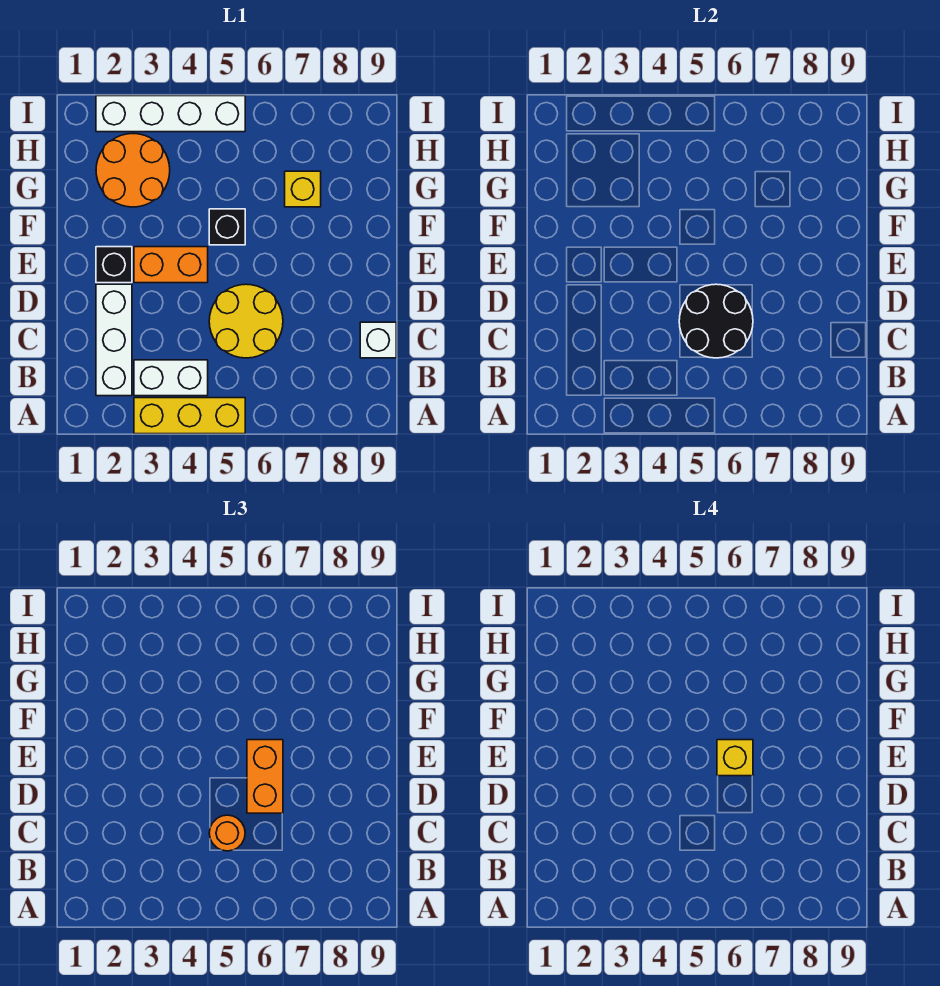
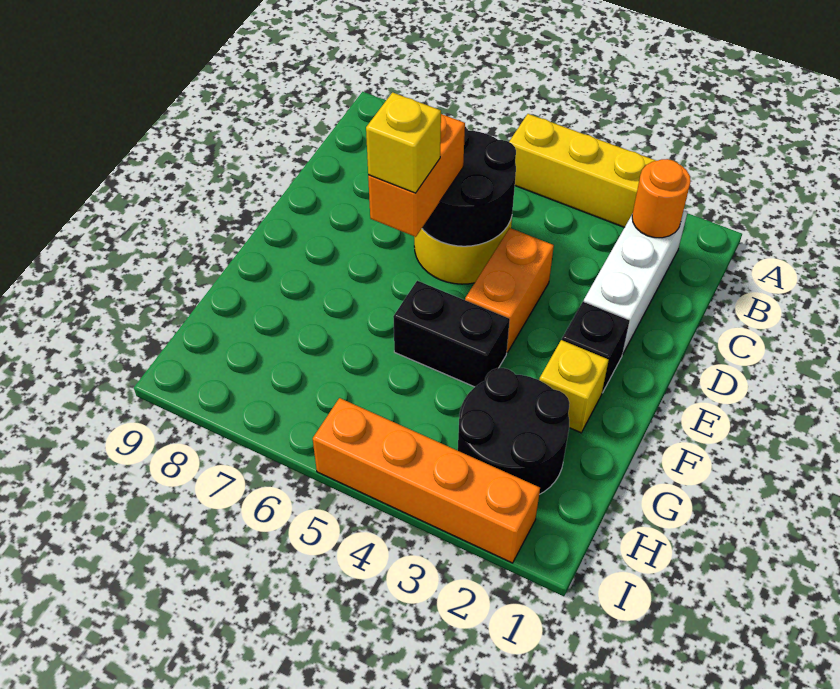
white brick B3:B4 level 1 -> none
orange round brick C5 level 3 -> orange round brick B2 level 2
white brick C9 level 1 -> none
orange brick E3:E4 level 1 -> orange brick D4:E4 level 1
black brick F5 level 1 -> black brick F4:F5 level 1
orange round brick G2:H3 level 1 -> black round brick G2:H3 level 1
yellow brick G7 level 1 -> yellow brick F2 level 1
white brick I2:I5 level 1 -> orange brick I2:I5 level 1

